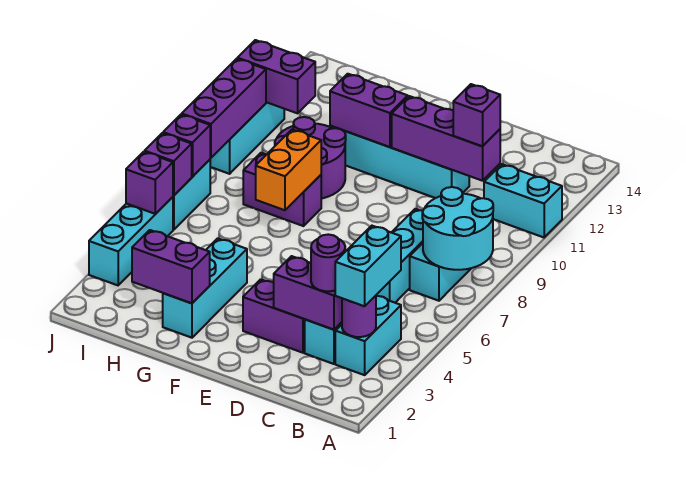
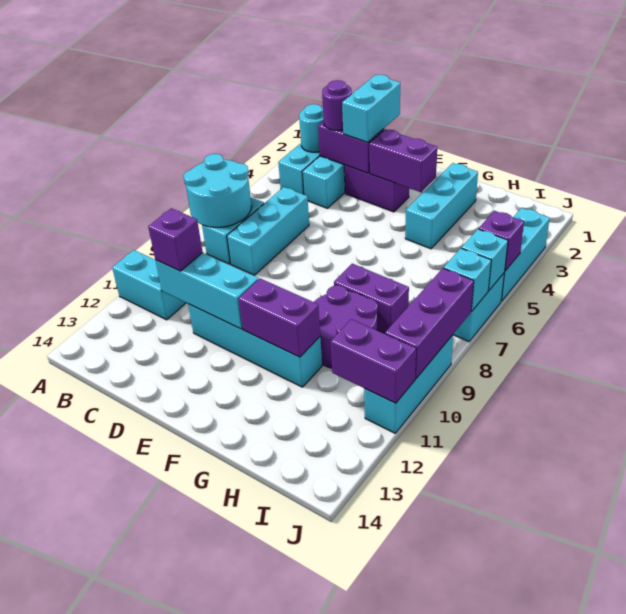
purple round brick B3 level 2 -> cyan round brick B3 level 2
cyan brick B3:B4 level 3 -> cyan brick D2:D3 level 3
purple brick C11:E11 level 2 -> cyan brick C11:E11 level 2
purple brick G2:H2 level 2 -> purple brick E3:F3 level 2
orange brick G7:G8 level 2 -> none
purple brick J6 level 2 -> cyan brick J6 level 2
purple brick J7 level 2 -> cyan brick J7 level 2

